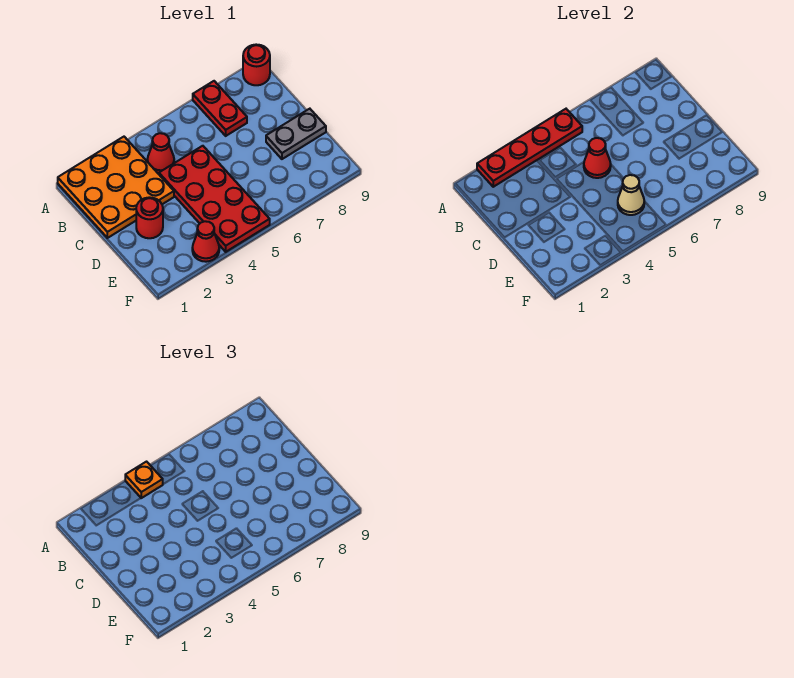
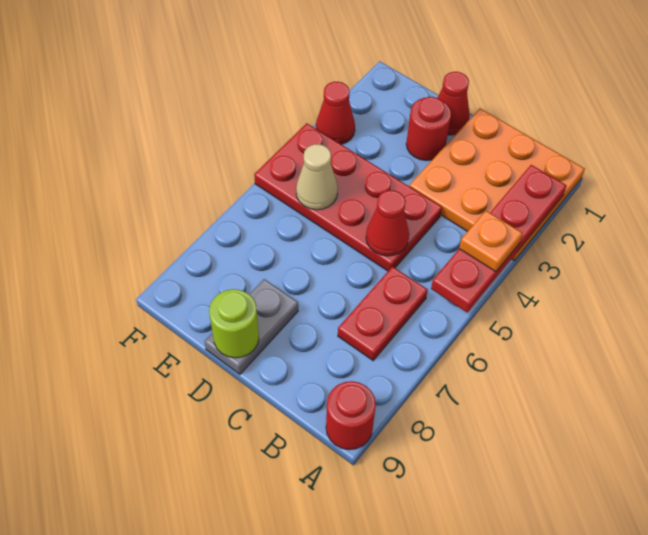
red plate A7:B7 level 1 -> red plate B6:B7 level 1
red cone B4 level 1 -> red cone D1 level 1
none -> lime round brick D9 level 2

